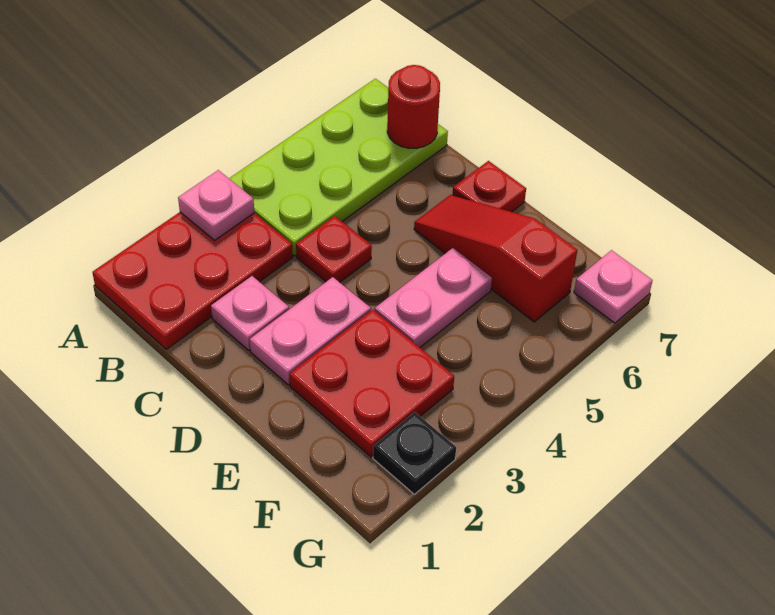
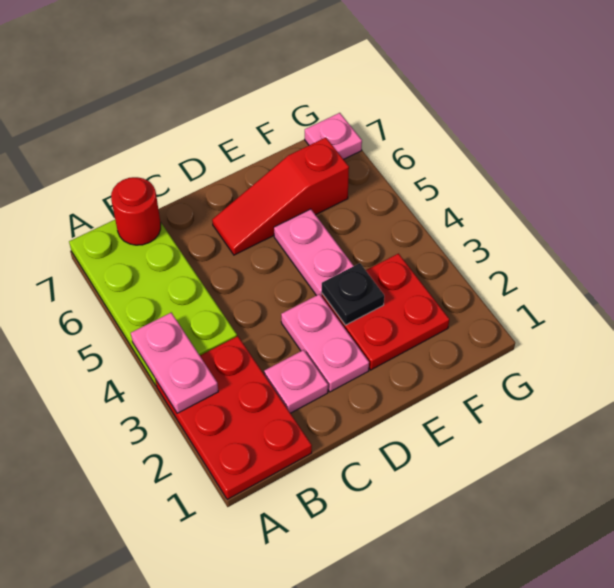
pink plate A3 level 2 -> pink plate A3:A4 level 2
red plate C4 level 1 -> none
red plate D7 level 1 -> none
black plate G2 level 1 -> black plate E3 level 2

